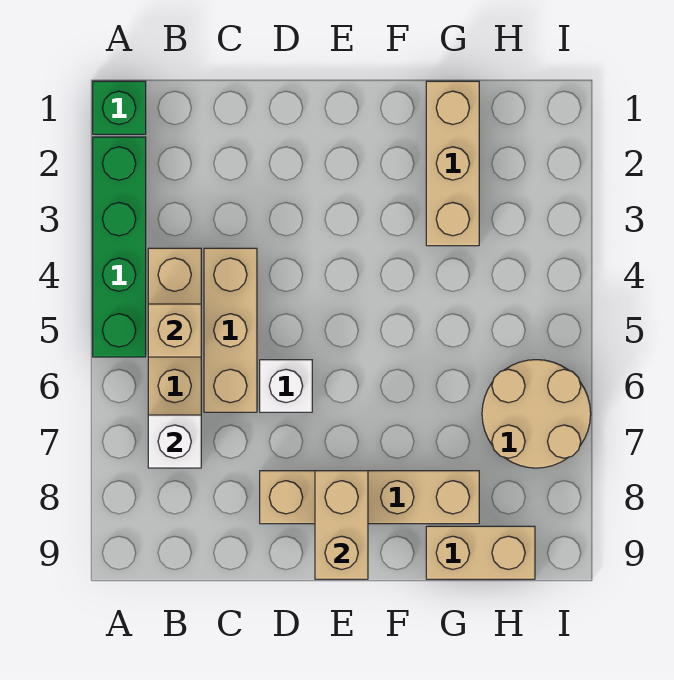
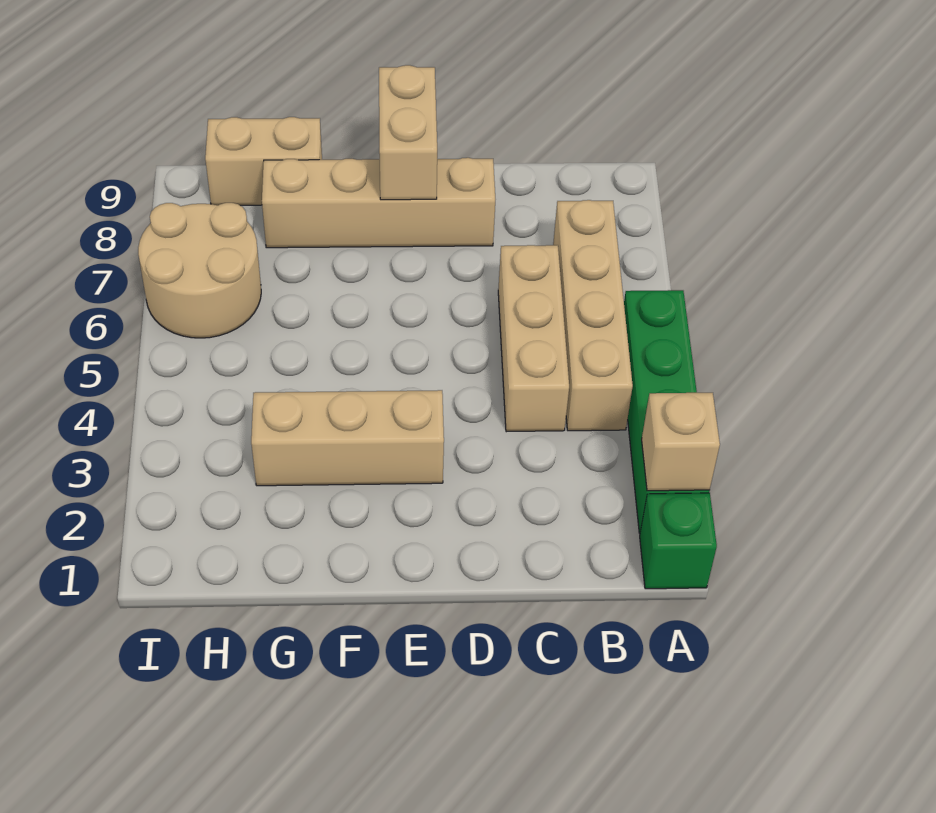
tan brick B5 level 2 -> tan brick A2 level 2
white brick B7 level 2 -> none
white brick D6 level 1 -> none
tan brick G1:G3 level 1 -> tan brick E3:G3 level 1

